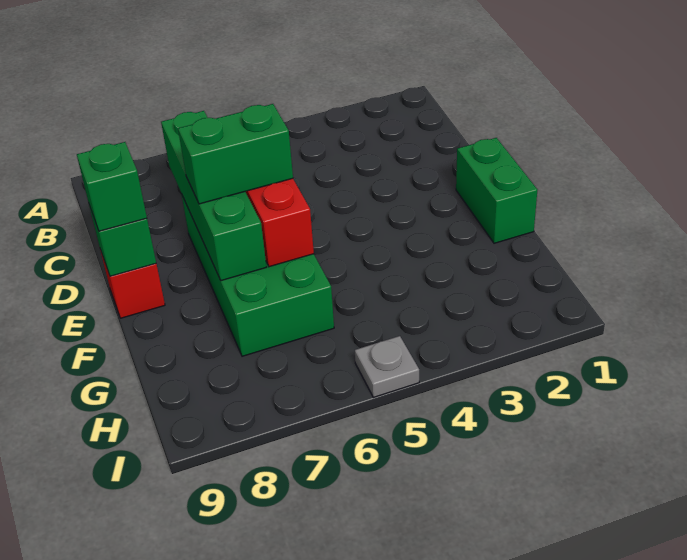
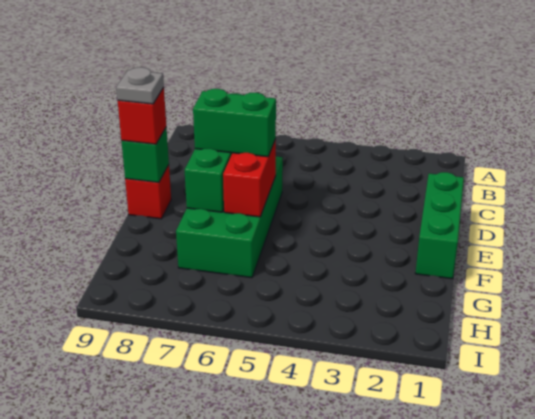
green brick E1:F1 level 1 -> green brick D1:F1 level 1
green brick E9 level 3 -> red brick E9 level 3
grey plate I5 level 1 -> grey plate E9 level 4

